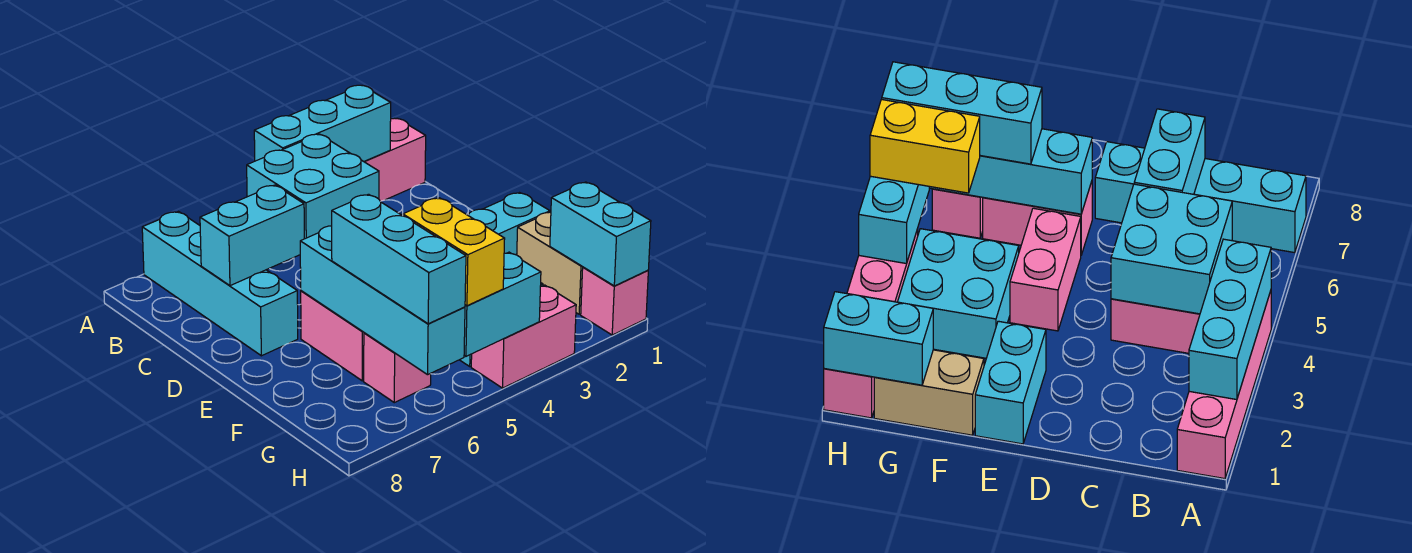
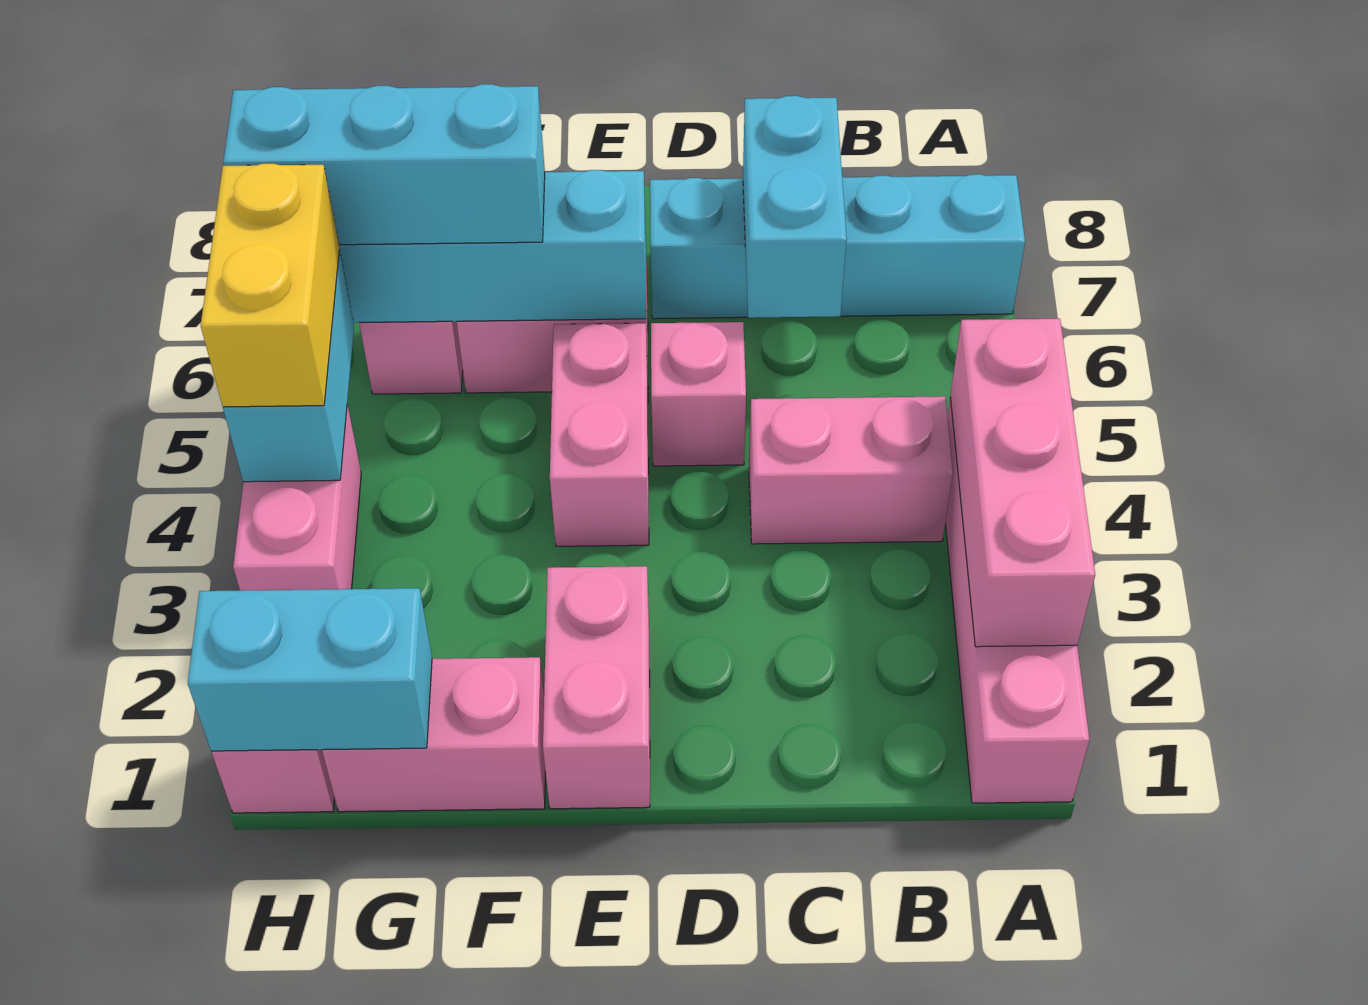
cyan brick A2:A4 level 2 -> pink brick A2:A4 level 2
cyan brick B4:C5 level 2 -> none
none -> pink brick D5 level 1
cyan brick E1:E2 level 1 -> pink brick E1:E2 level 1
tan brick F1:G1 level 1 -> pink brick F1:G1 level 1
cyan brick F3:G4 level 1 -> none
yellow brick G5:H5 level 3 -> yellow brick H4:H5 level 3

